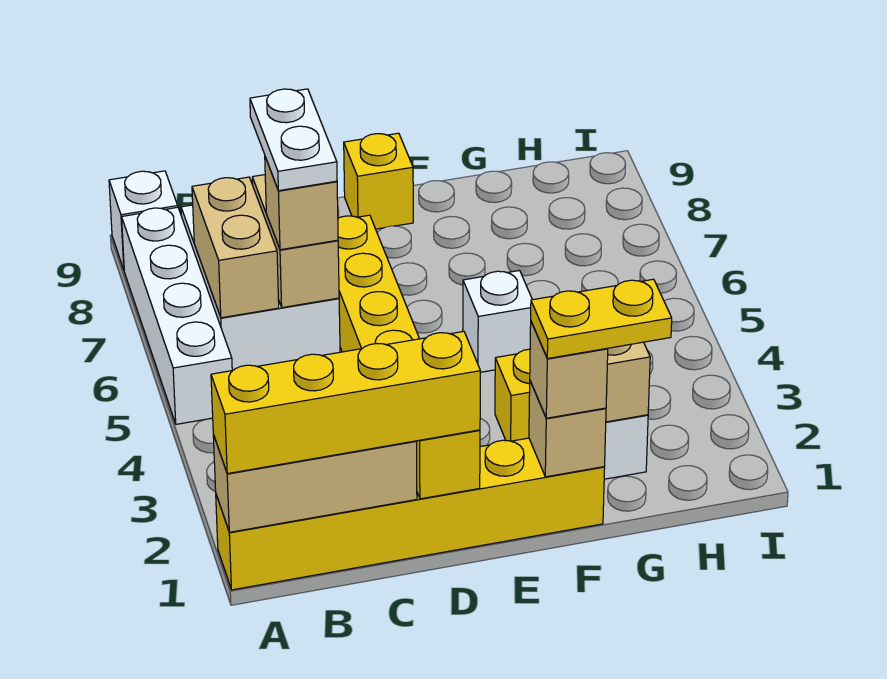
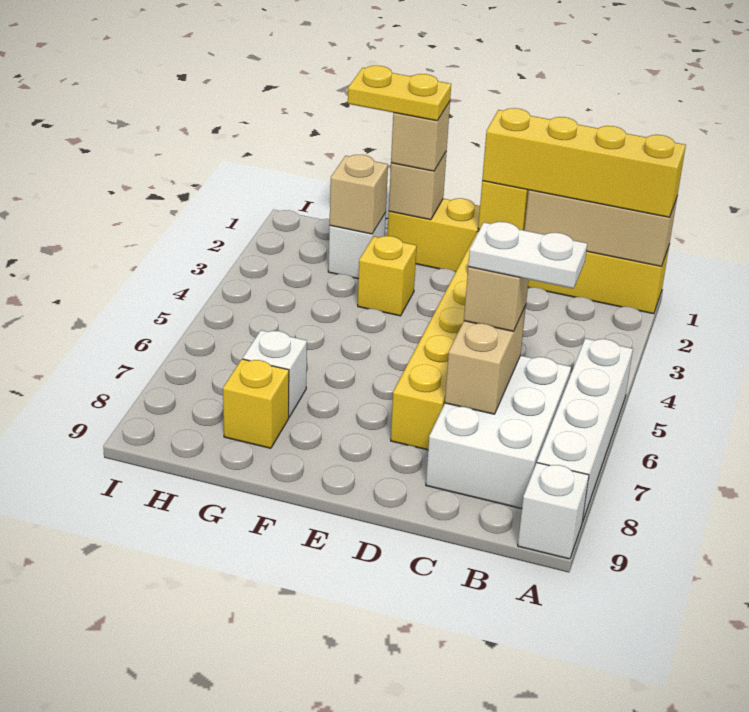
tan brick B6:B7 level 2 -> none
white plate C6:C7 level 4 -> white plate B6:C6 level 4
yellow brick E9 level 1 -> yellow brick G8 level 1
white brick F5 level 1 -> white brick G7 level 1

